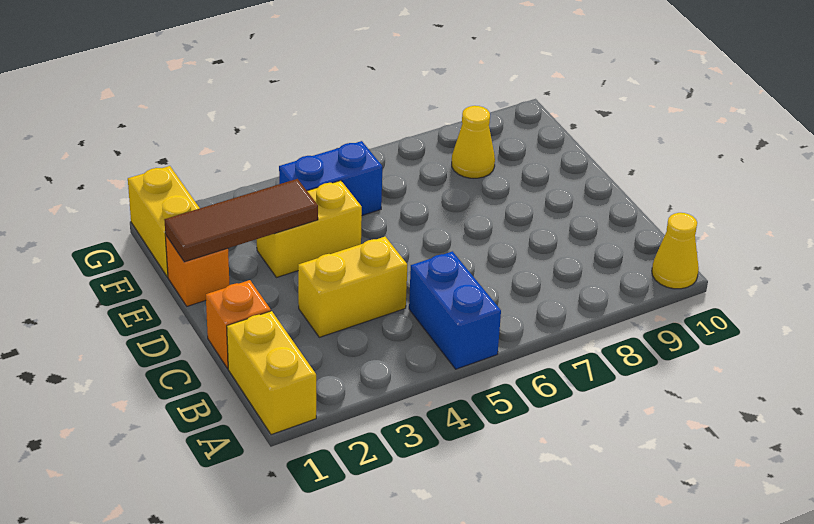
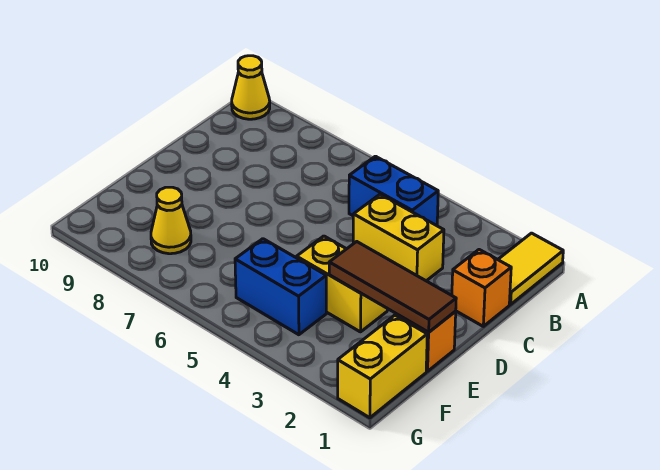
yellow brick A1:B1 level 1 -> yellow tile A1:B1 level 1
blue brick A5:B5 level 1 -> blue brick B4:B5 level 1

